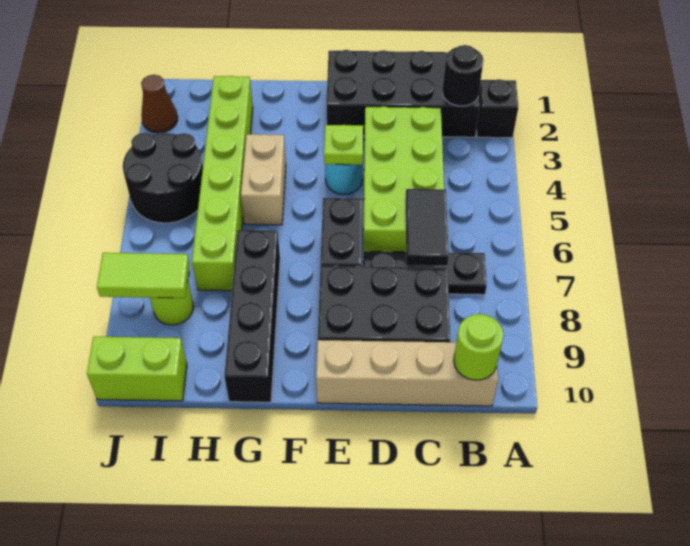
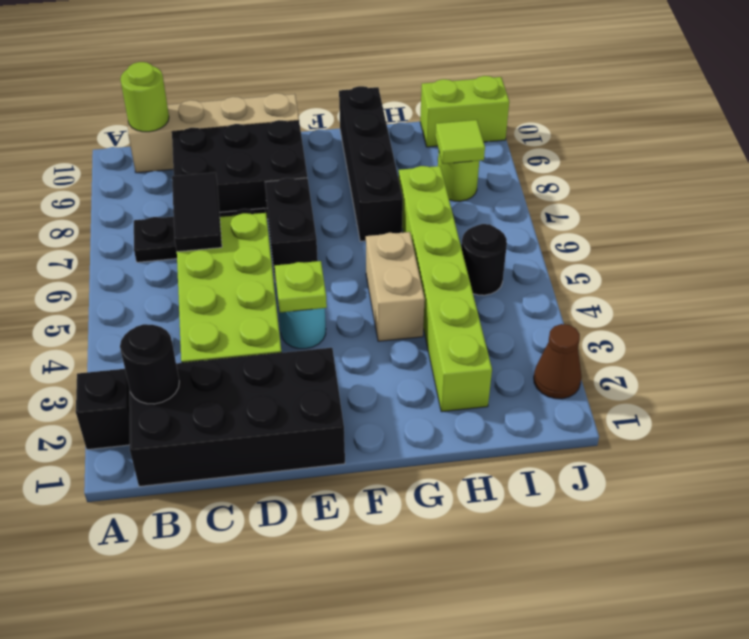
black round brick I4:J5 level 1 -> black round brick I5 level 1
lime tile I8:J8 level 2 -> lime tile I8 level 2

